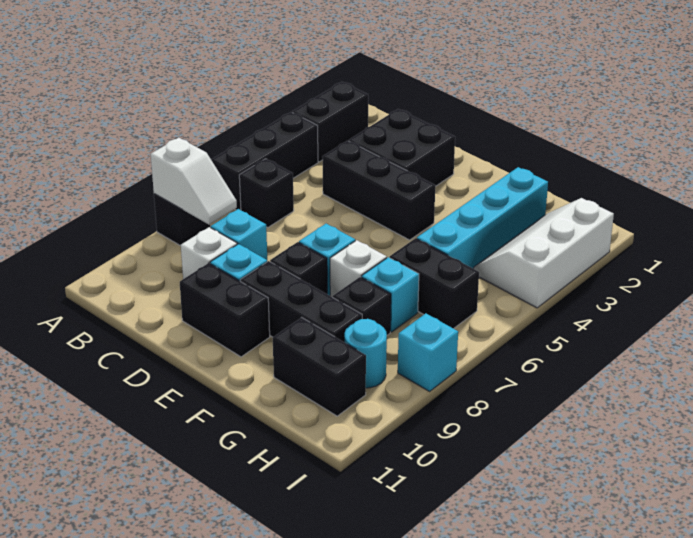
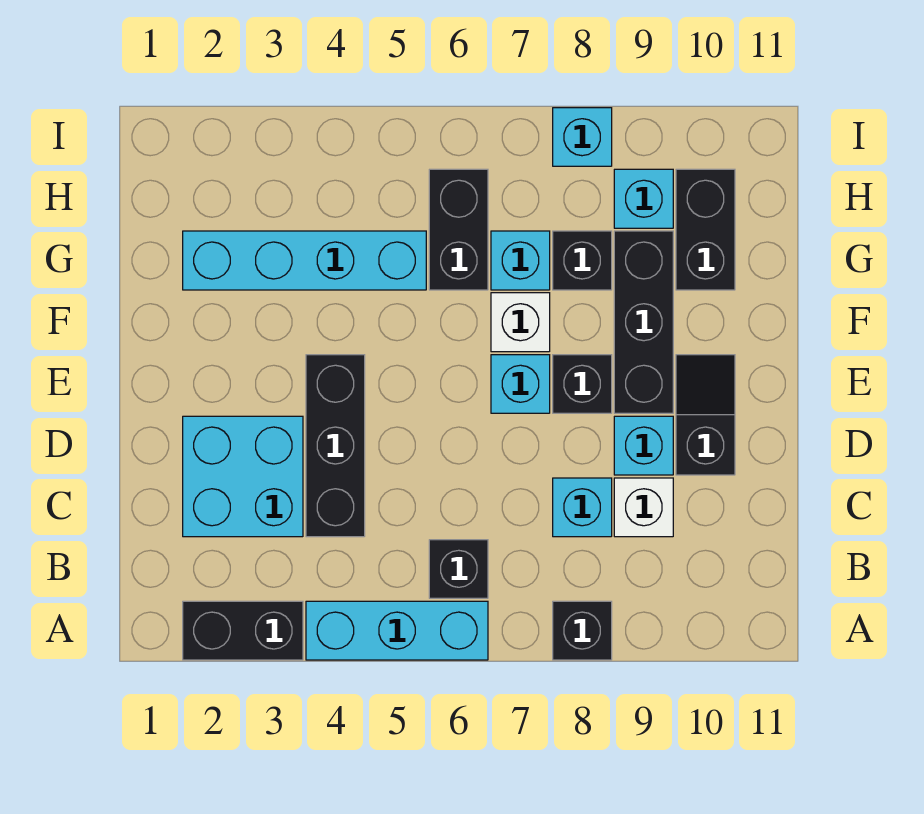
black brick A4:A6 level 1 -> cyan brick A4:A6 level 1
white slope A8:B8 level 2 top A -> none
black brick C2:D3 level 1 -> cyan brick C2:D3 level 1
black brick D10:E10 level 1 -> black slope D10:E10 level 1 top D
white slope H2:I4 level 1 top I -> none
cyan round brick H9 level 1 -> cyan brick H9 level 1

